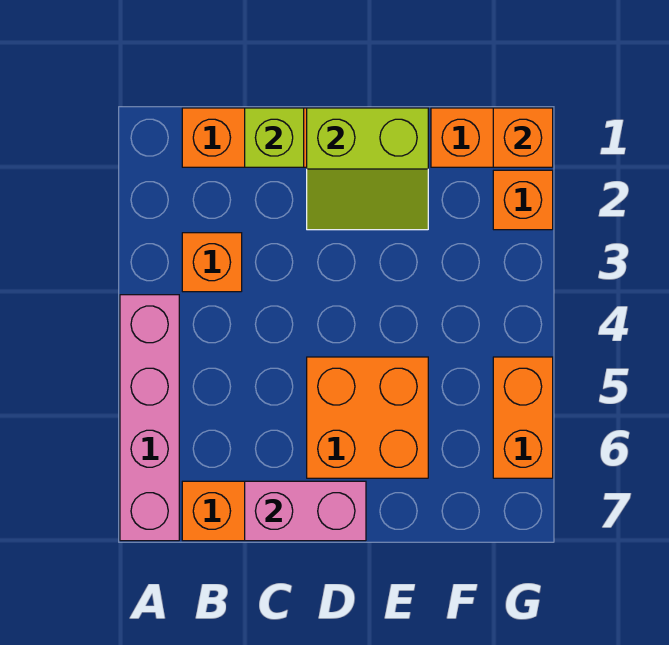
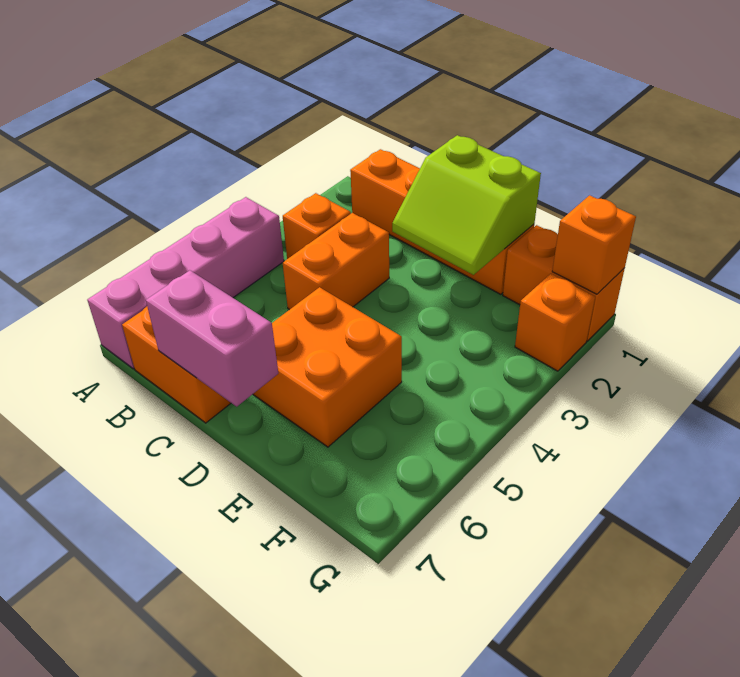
lime brick C1 level 2 -> none
orange brick G5:G6 level 1 -> orange brick C3:C4 level 1

